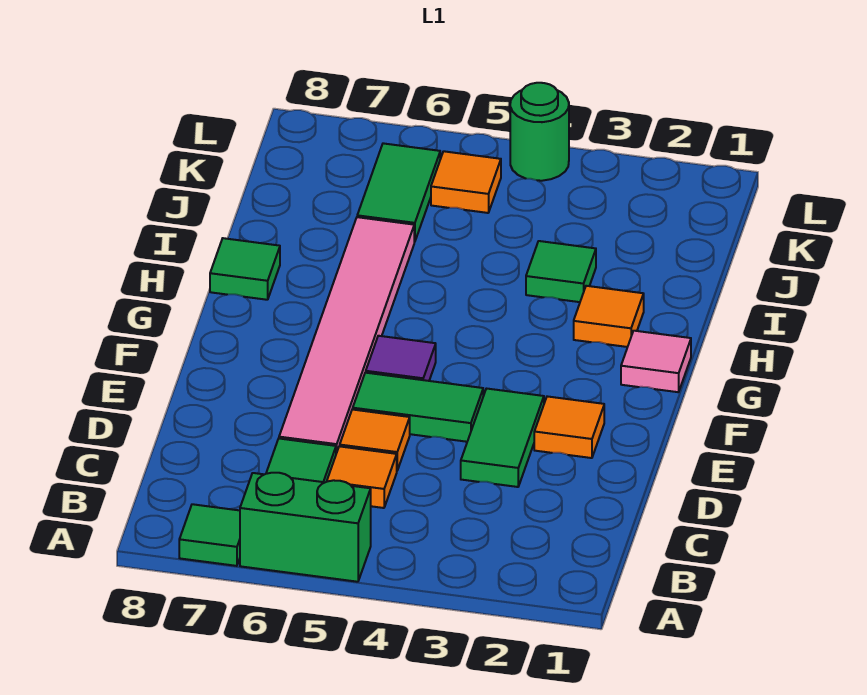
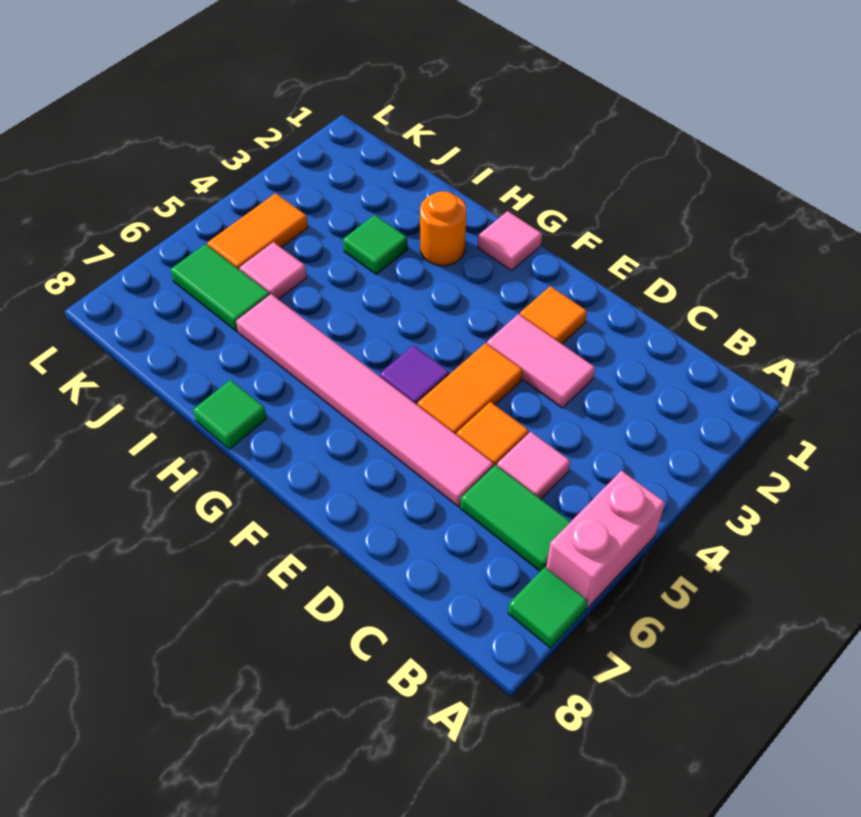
green brick A5:A6 level 1 -> pink brick A5:A6 level 1
orange tile C5 level 1 -> pink tile C5 level 1
green tile D3:E3 level 1 -> pink tile D3:E3 level 1
green tile E4:E5 level 1 -> orange tile E4:E5 level 1
orange tile H2 level 1 -> orange round brick H2 level 1
none -> pink tile J5 level 1
orange tile K5 level 1 -> orange tile K4:K5 level 1
green round brick L4 level 1 -> none

